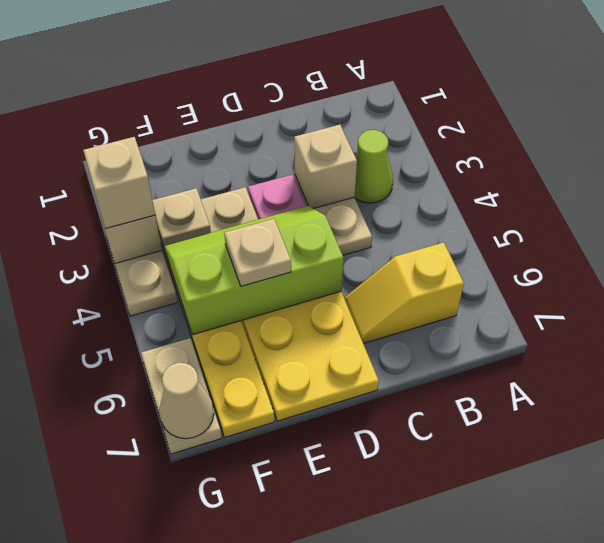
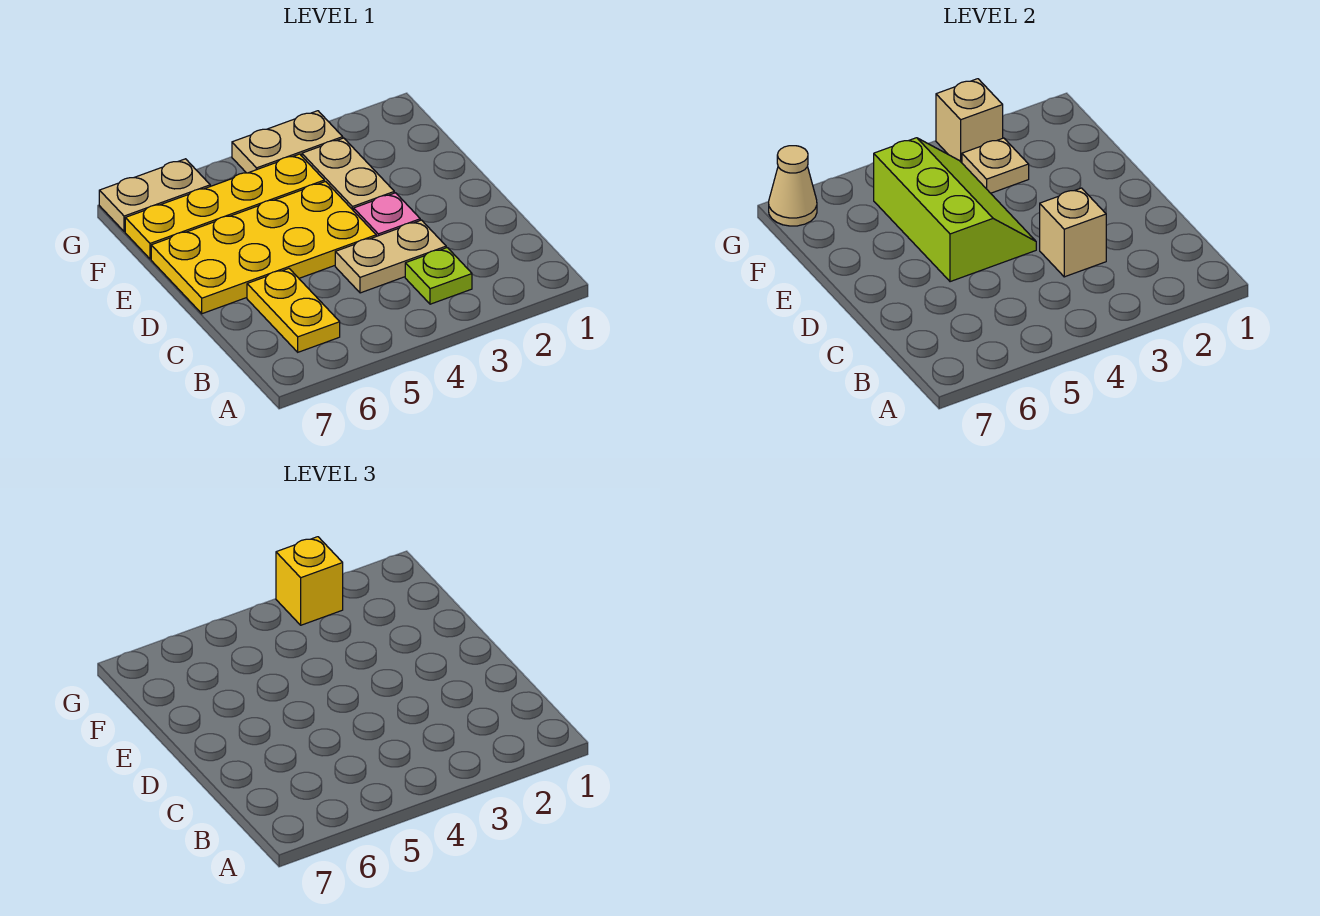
lime cone B3 level 1 -> lime plate B3 level 1
yellow slope B6:C6 level 1 top B -> yellow plate B6:C6 level 1
tan plate E5 level 3 -> none
tan brick G3 level 3 -> yellow brick G3 level 3

